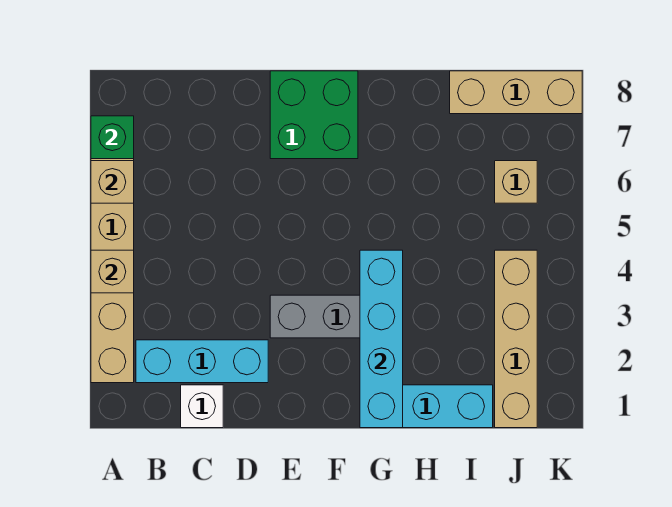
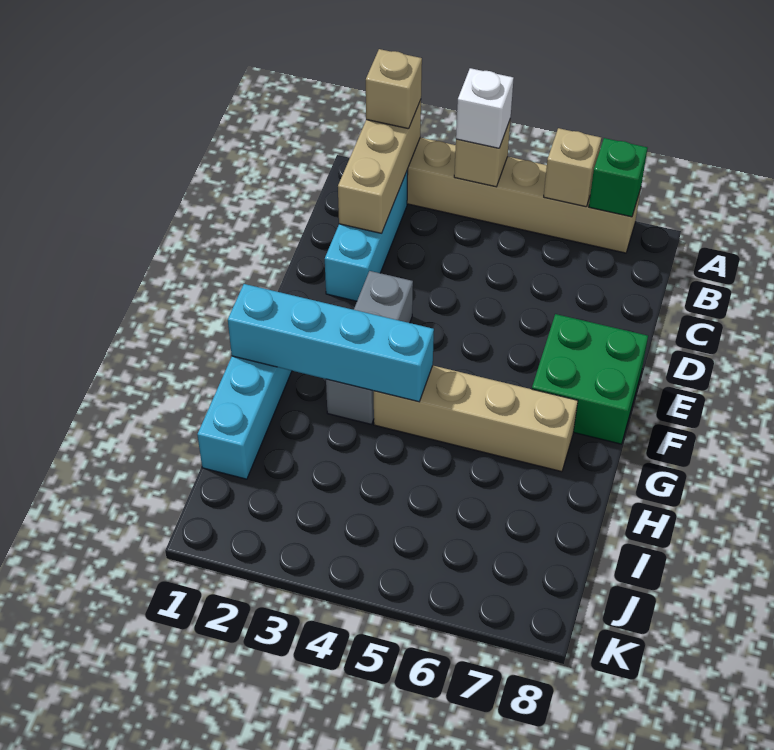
white brick C1 level 1 -> white brick A4 level 3
tan brick I8:K8 level 1 -> tan brick A2:C2 level 2
tan brick J1:J4 level 1 -> tan brick G4:G7 level 1
tan brick J6 level 1 -> tan brick A2 level 3

